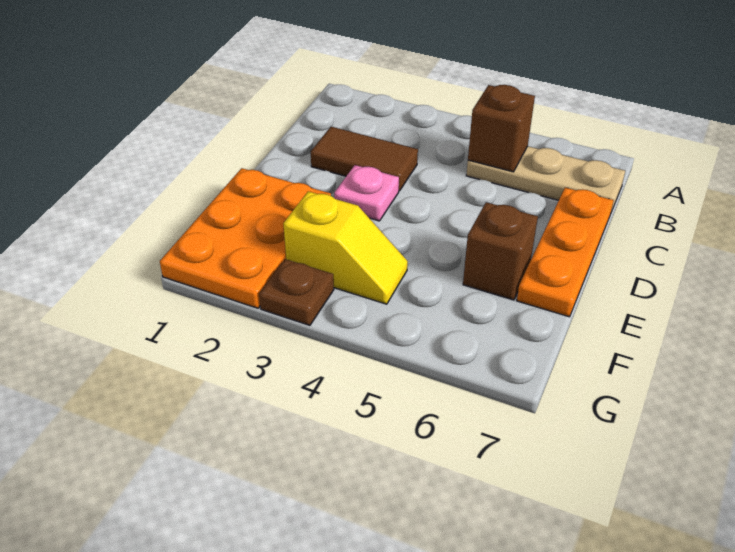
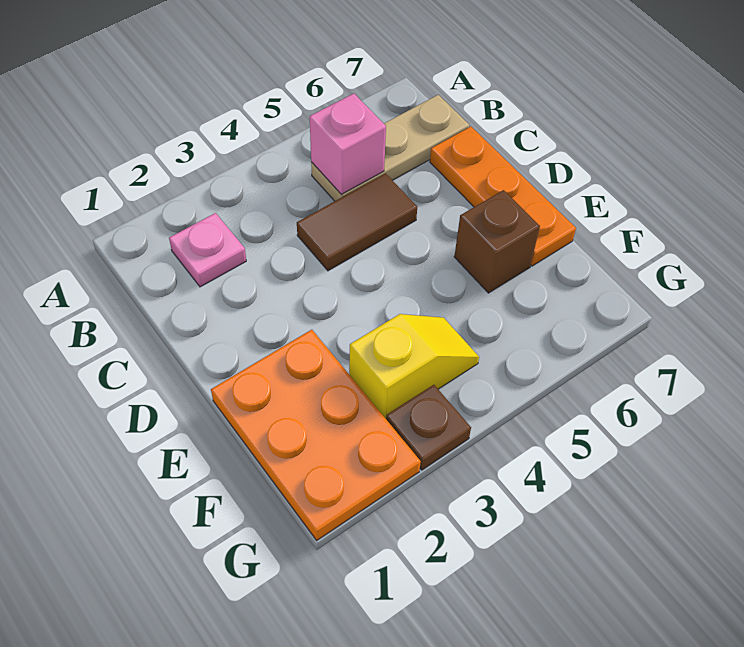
brown brick B5 level 2 -> pink brick B5 level 2
brown tile C2:C3 level 1 -> brown tile C4:C5 level 1
pink plate D3 level 1 -> pink plate B2 level 1

